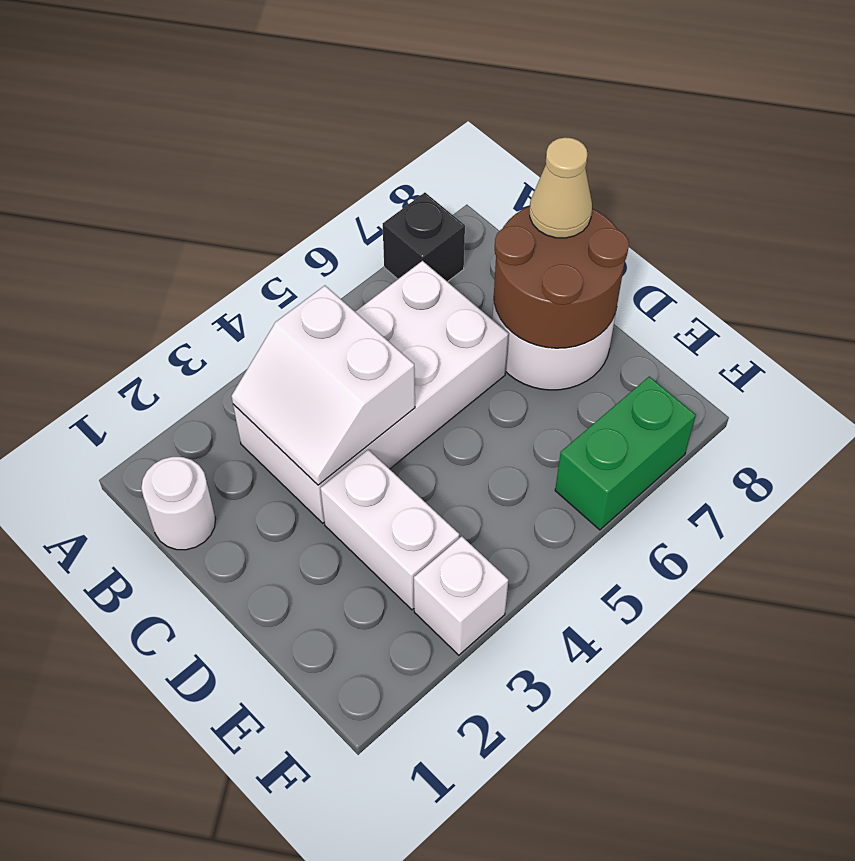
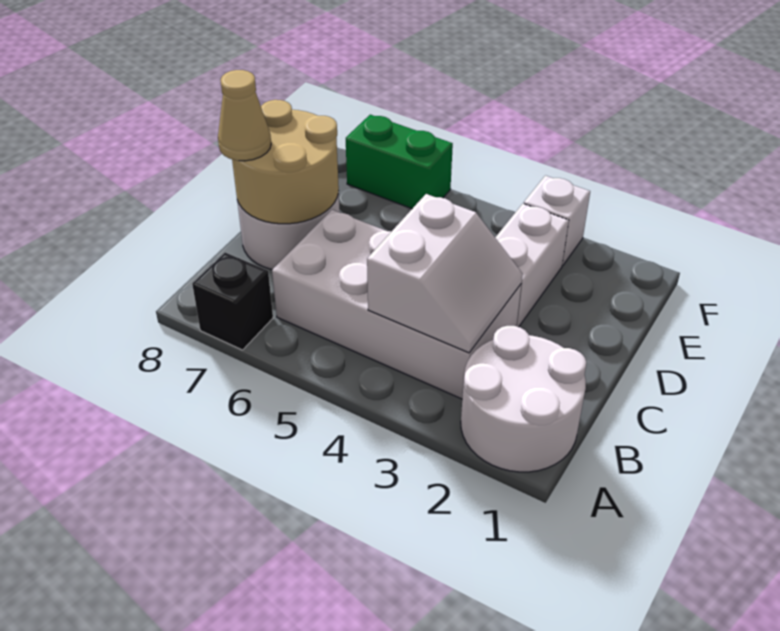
white round brick B1 level 1 -> white round brick A1:B2 level 1
brown round brick C7:D8 level 2 -> tan round brick C7:D8 level 2

